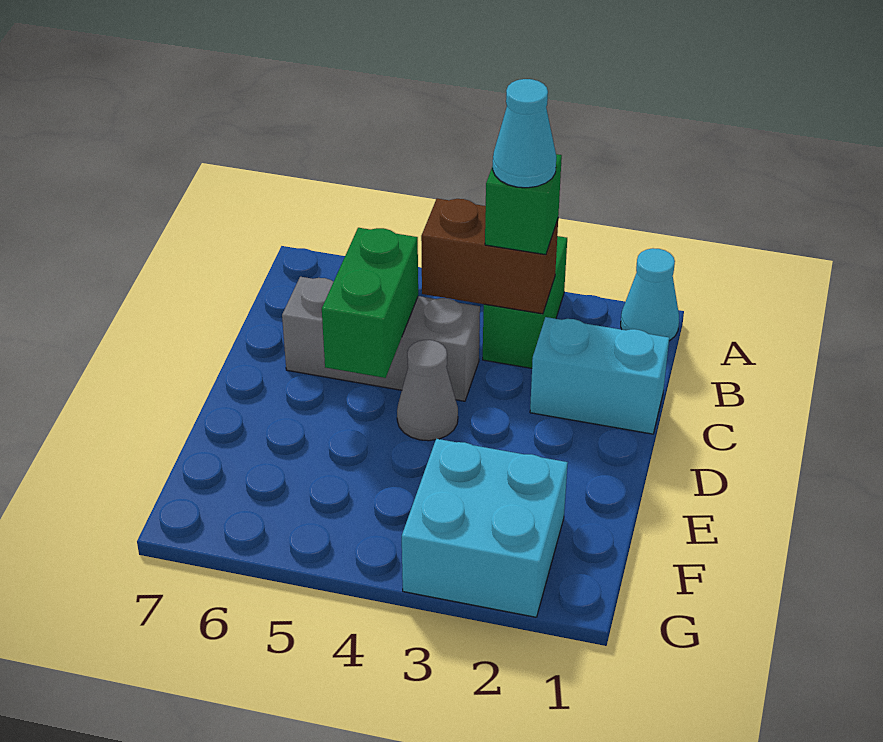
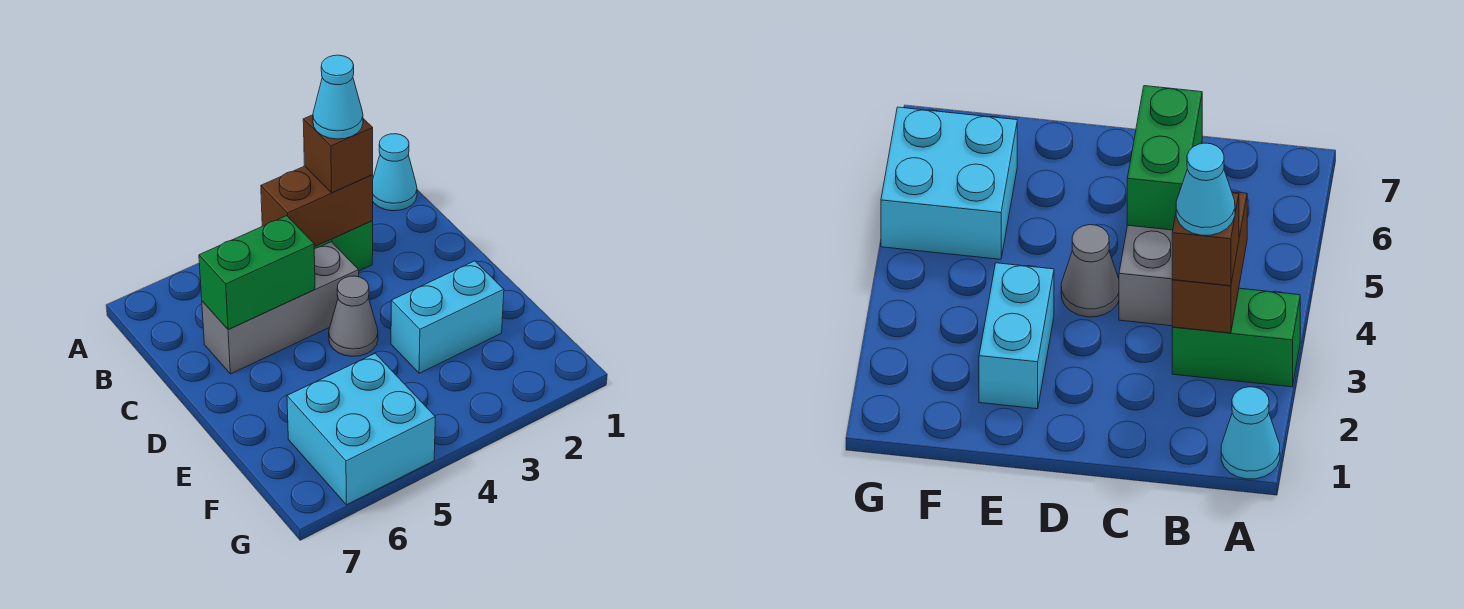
green brick B3 level 3 -> brown brick B3 level 3
cyan brick C1:C2 level 1 -> cyan brick E2:E3 level 1
green brick C5:D5 level 2 -> green brick C5:C6 level 2
cyan brick F2:G3 level 1 -> cyan brick F5:G6 level 1

